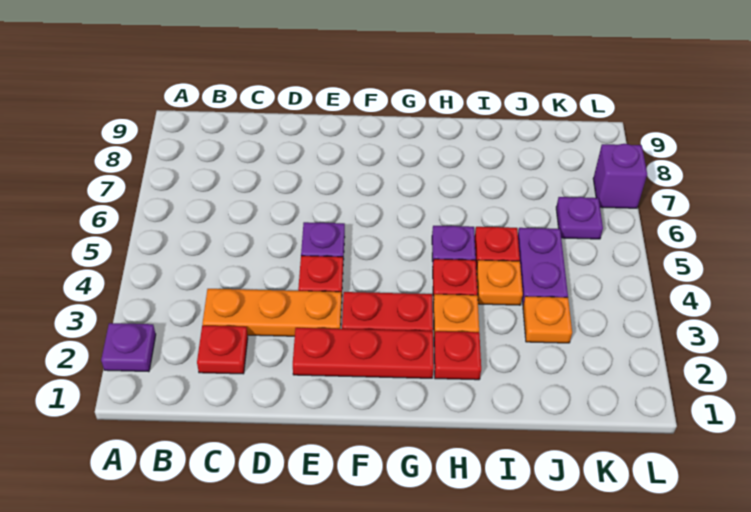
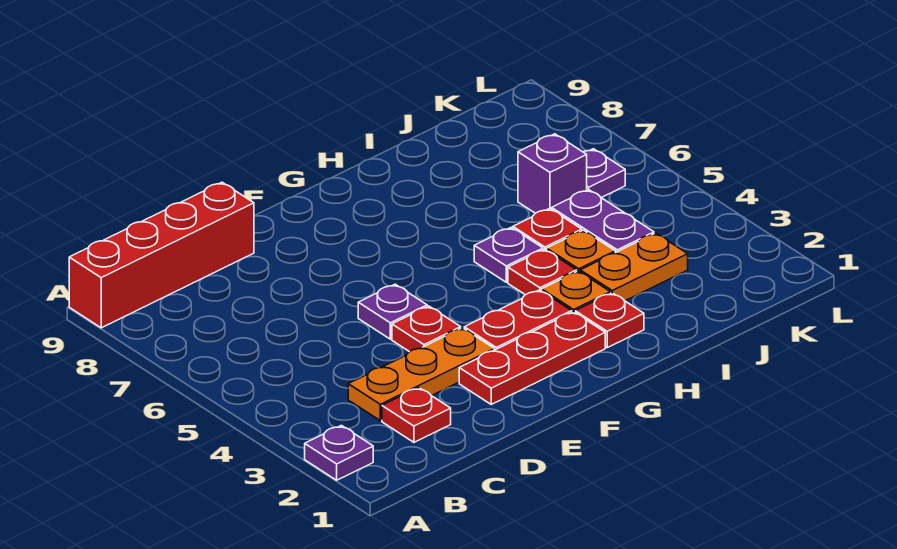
none -> red brick A9:D9 level 1
orange plate J3 level 1 -> orange plate I3:J3 level 1
purple brick L7 level 1 -> purple brick J6 level 1

